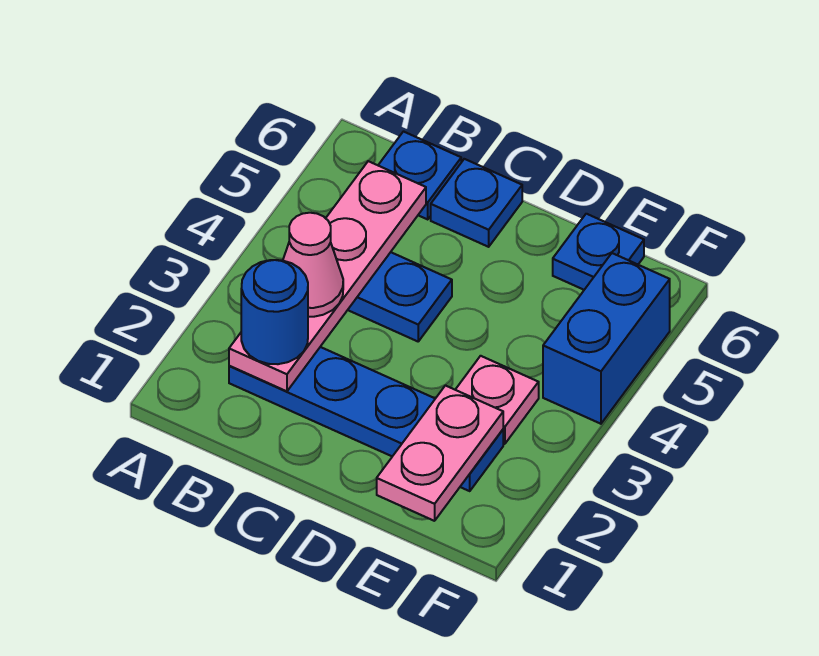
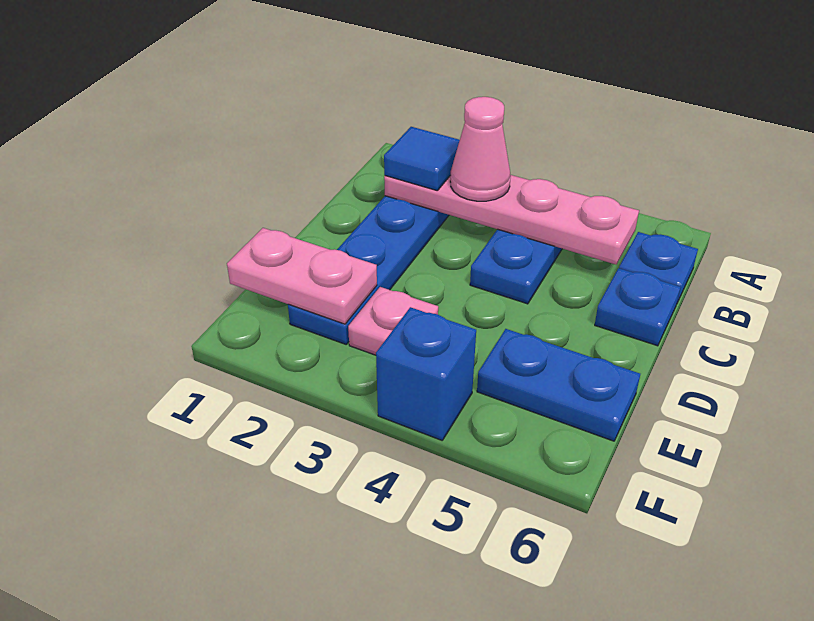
blue round brick B2 level 3 -> blue tile B2 level 3
blue plate E6 level 1 -> blue plate E5:E6 level 1
blue brick F4:F5 level 1 -> blue brick F4 level 1

